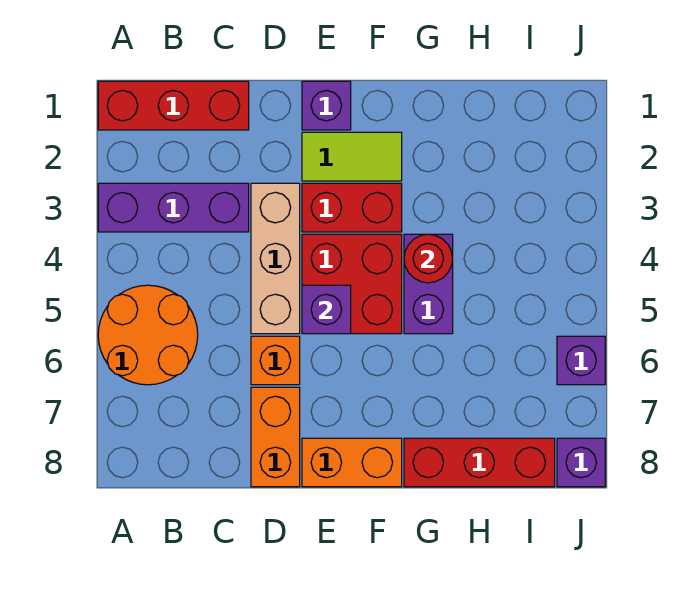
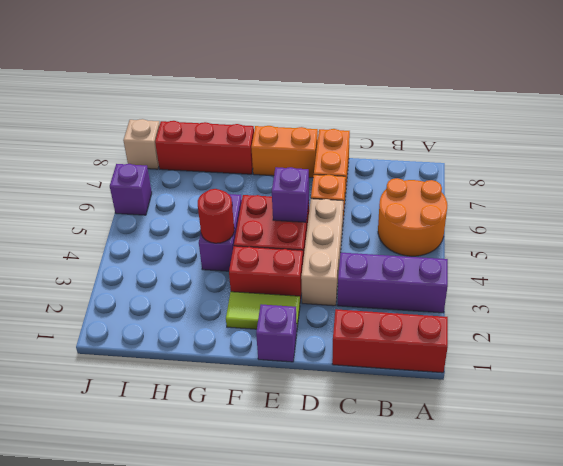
purple brick J8 level 1 -> tan brick J8 level 1

